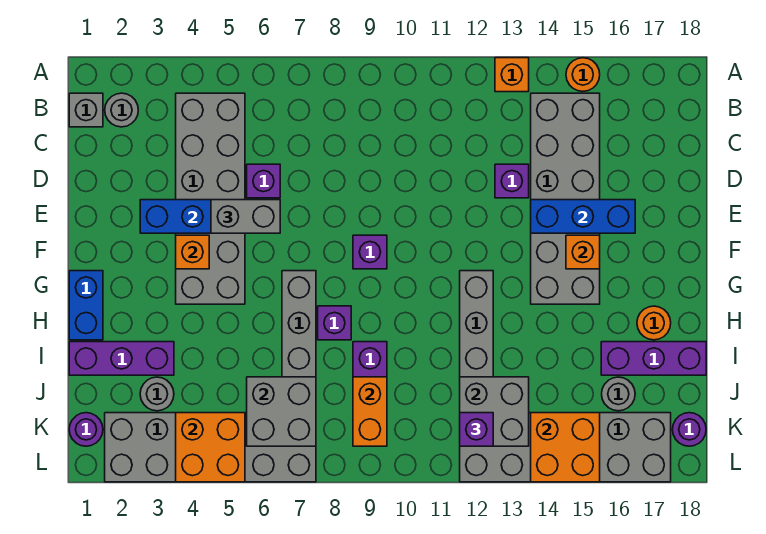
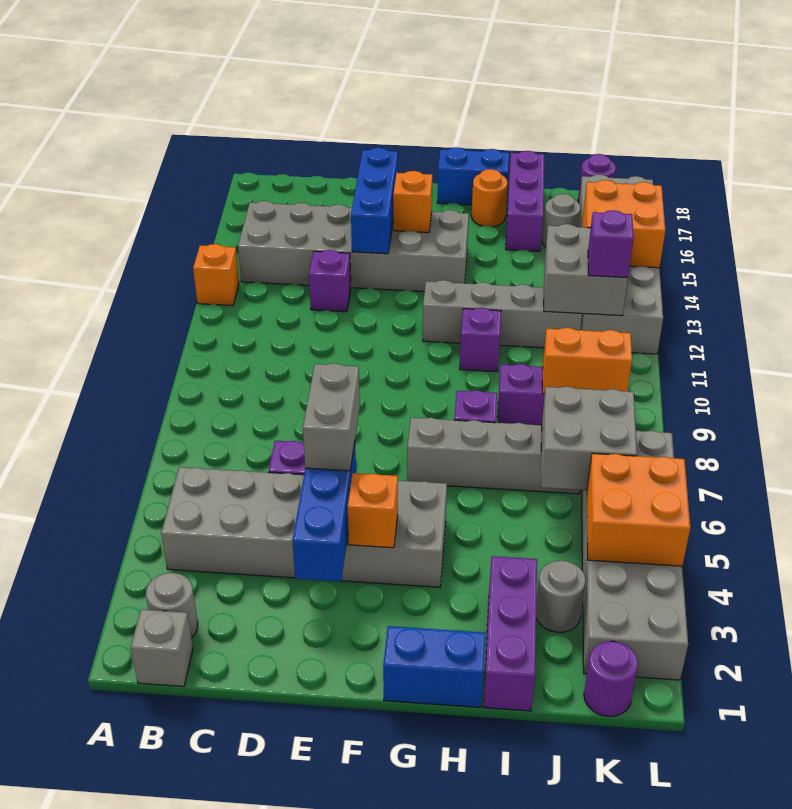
orange round brick A15 level 1 -> none
purple brick F9 level 1 -> purple brick H11 level 1
none -> blue brick G18:H18 level 1

